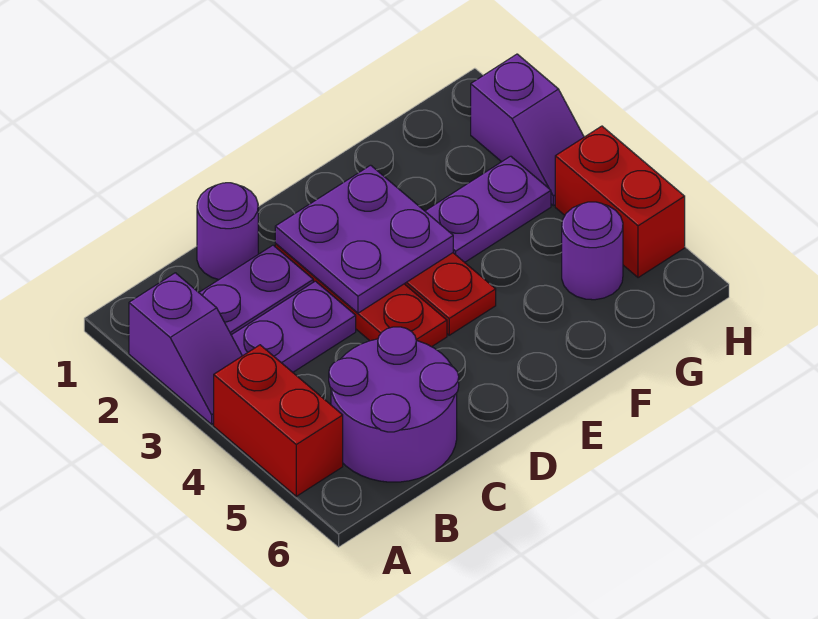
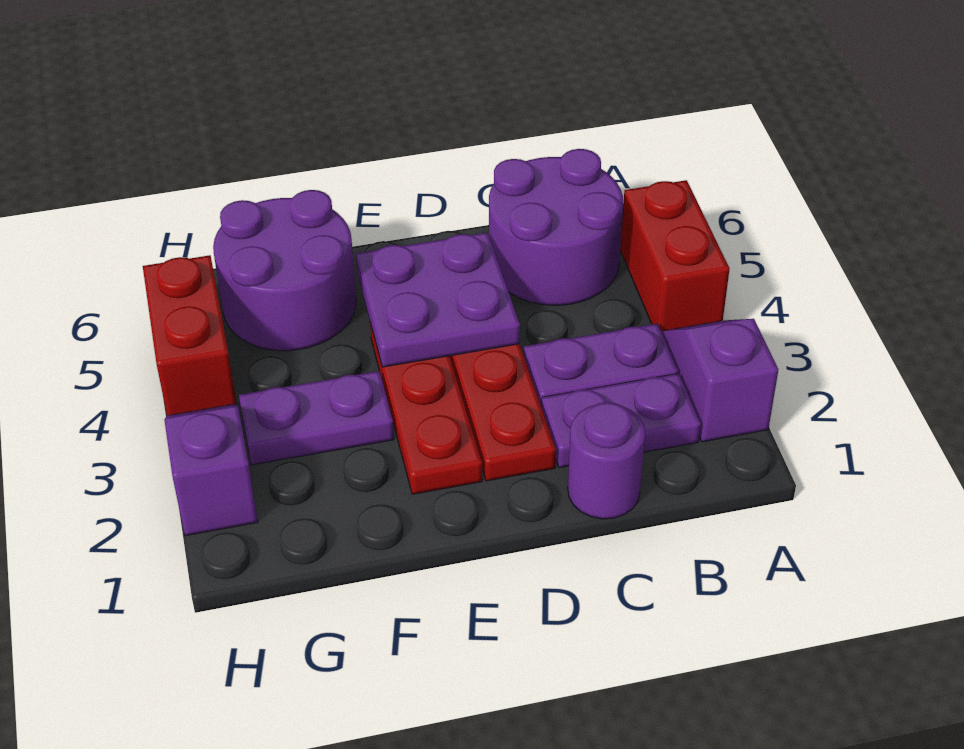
purple plate D2:E3 level 2 -> purple plate D4:E5 level 2
purple round brick G5 level 1 -> purple round brick F5:G6 level 1

